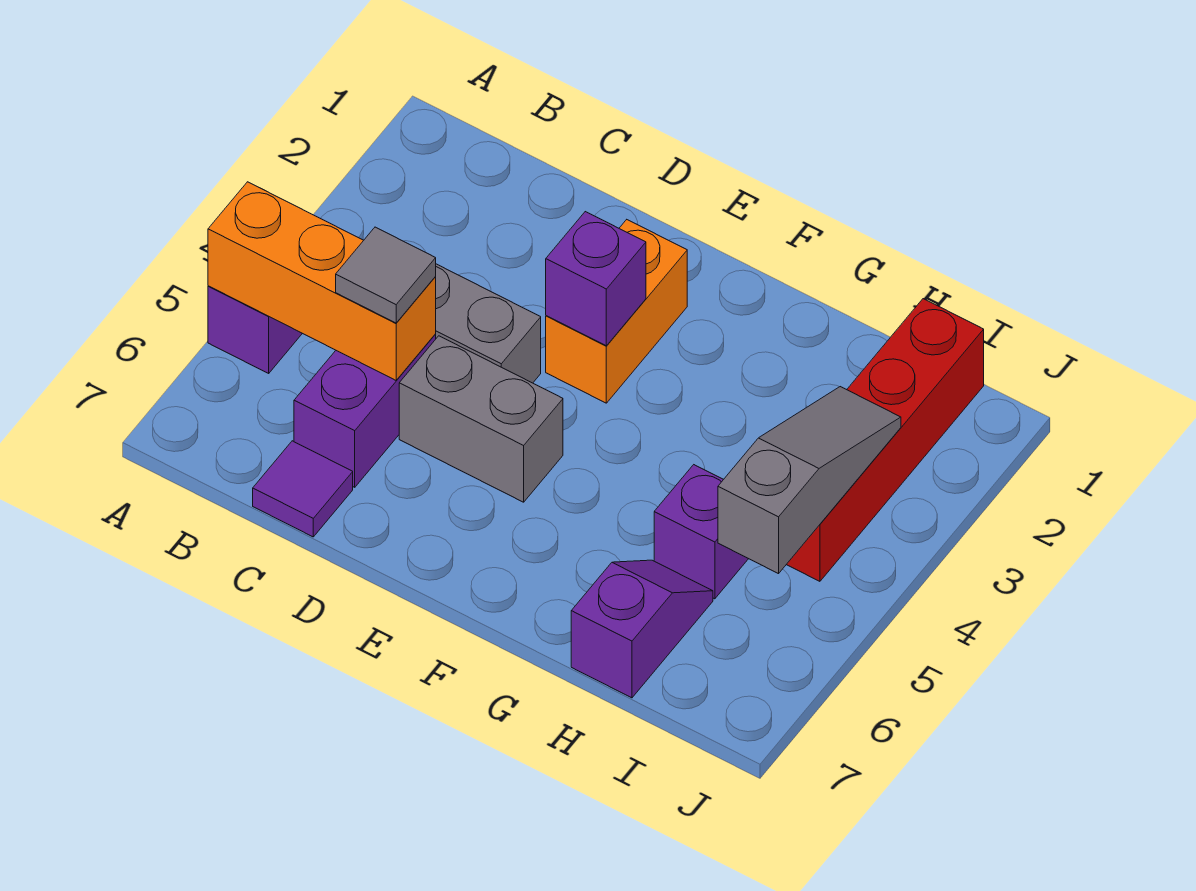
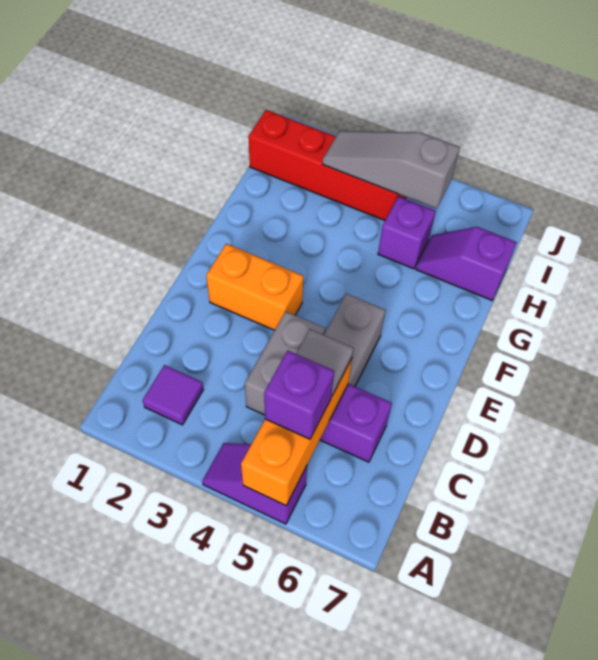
purple tile C7 level 1 -> purple tile B2 level 1
purple brick E3 level 2 -> purple brick B5 level 3

